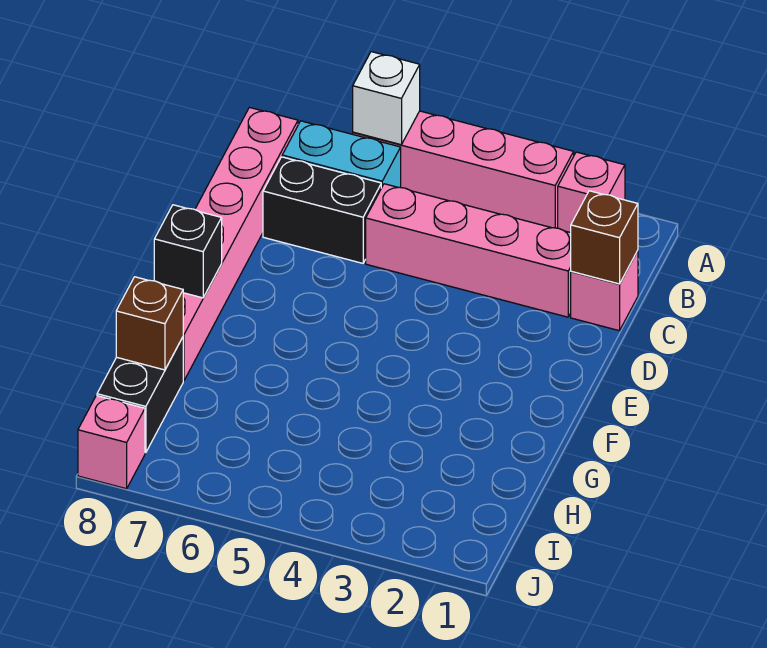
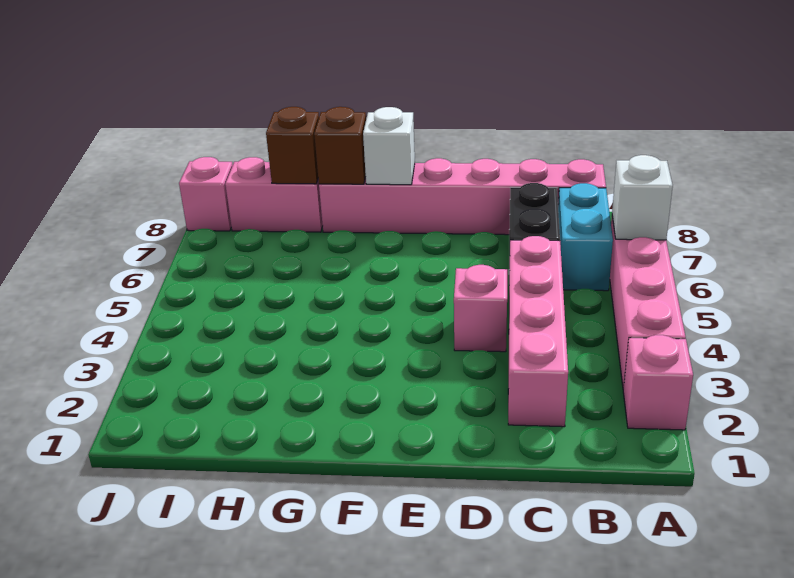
pink brick C1 level 1 -> pink brick D4 level 1
brown brick C1 level 2 -> brown brick G8 level 2
black brick F8 level 2 -> white brick F8 level 2
black brick H8:I8 level 1 -> pink brick H8:I8 level 1

